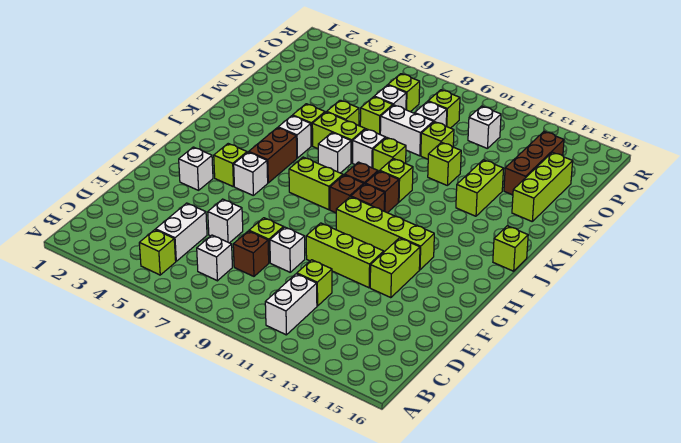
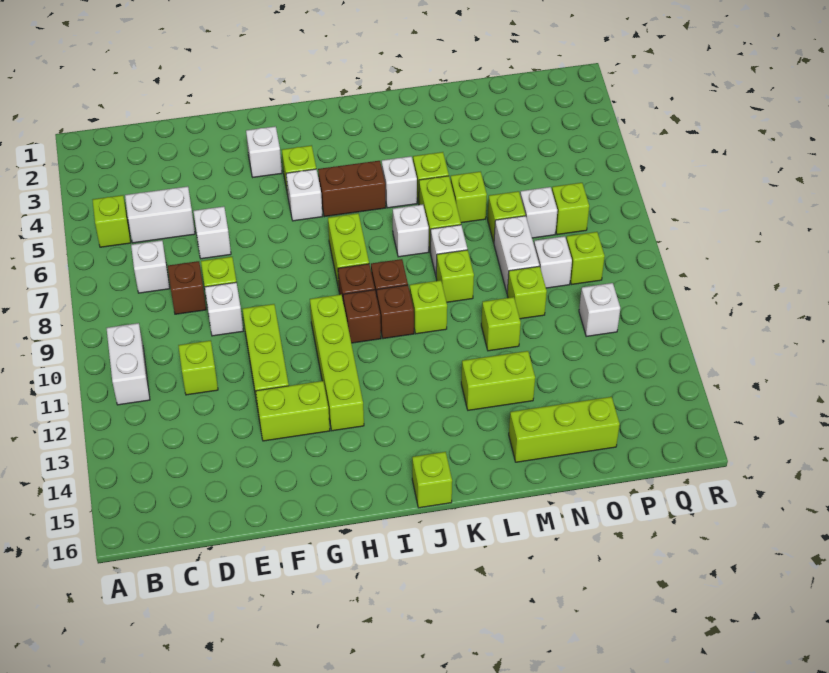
white brick B11:C11 level 1 -> white brick B10:B11 level 1
brown brick N14:P14 level 1 -> none

